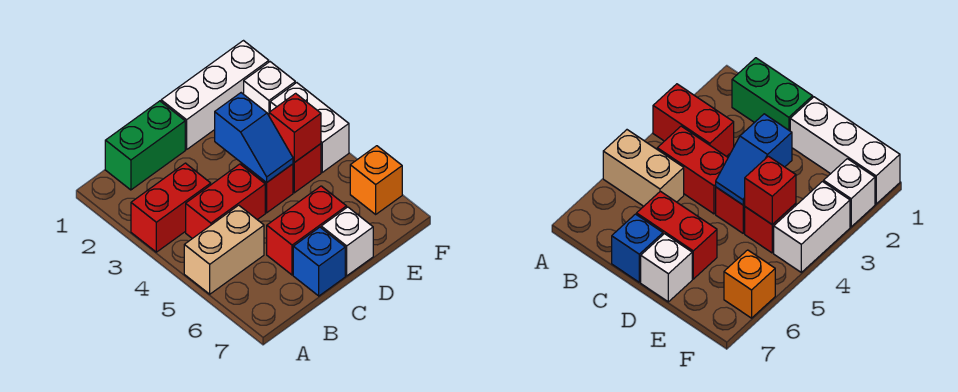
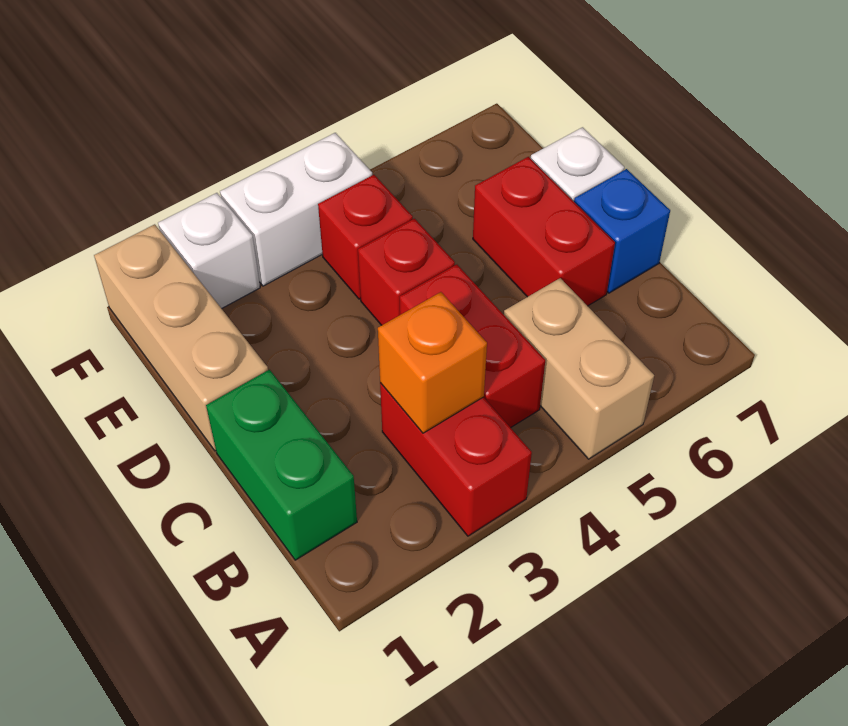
white brick D1:F1 level 1 -> tan brick D1:F1 level 1
blue slope D3:D4 level 2 top 3 -> none
red brick E4 level 2 -> none
orange brick F6 level 1 -> orange brick B3 level 2

